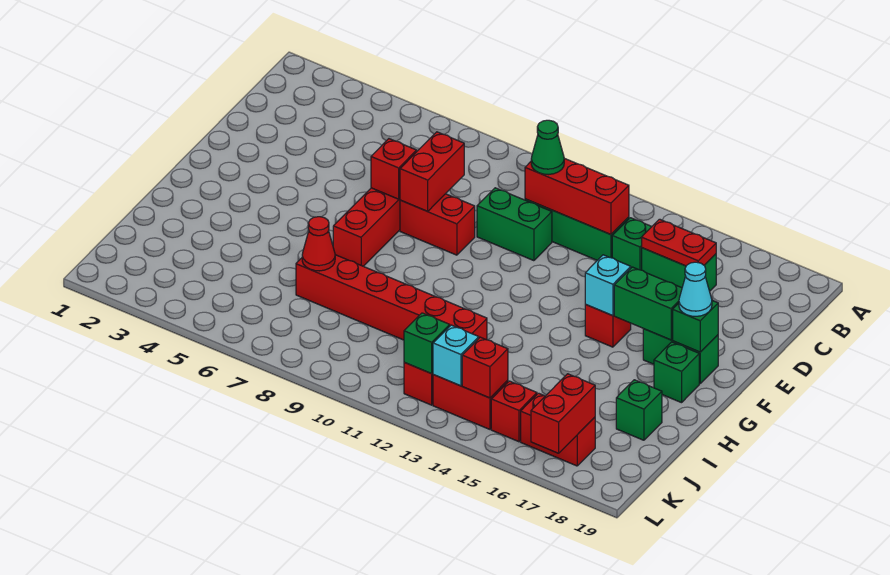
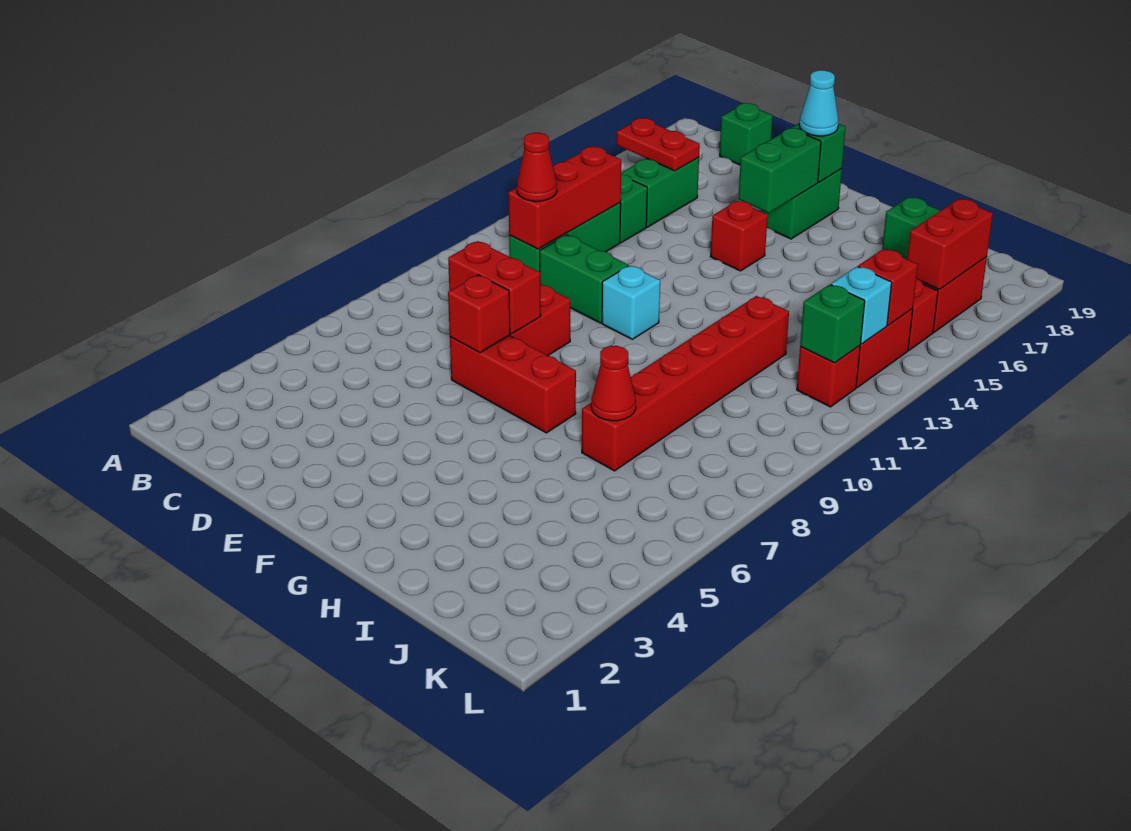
green cone C11 level 3 -> red cone C11 level 3
red plate C15:C16 level 2 -> red plate B16:C16 level 2
green brick D10:D11 level 1 -> green brick D11:E11 level 1
cyan brick F15 level 2 -> cyan brick F11 level 1
green brick G18 level 1 -> green brick C19 level 1
red brick K17:L17 level 2 -> red brick K16:K17 level 2

